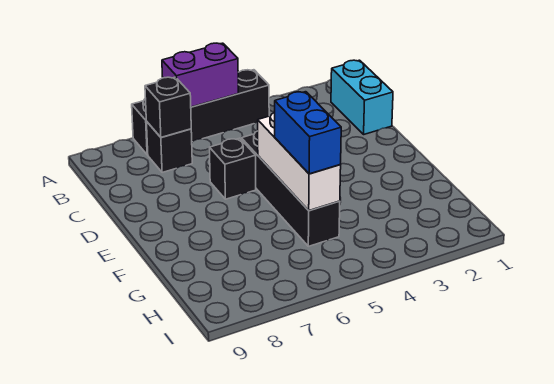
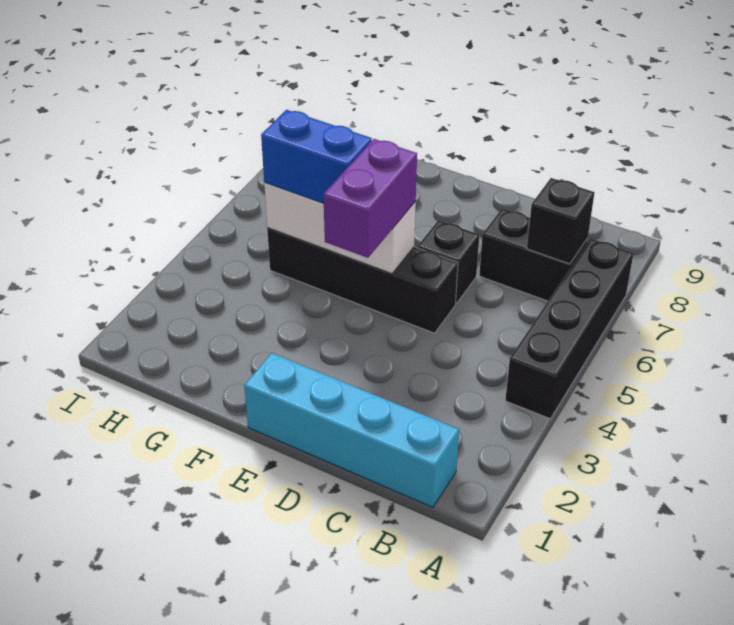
purple brick A5:A6 level 2 -> purple brick E4:E5 level 3
cyan brick B1:C1 level 1 -> cyan brick B1:E1 level 1
black brick B7 level 1 -> black brick B7:C7 level 1

